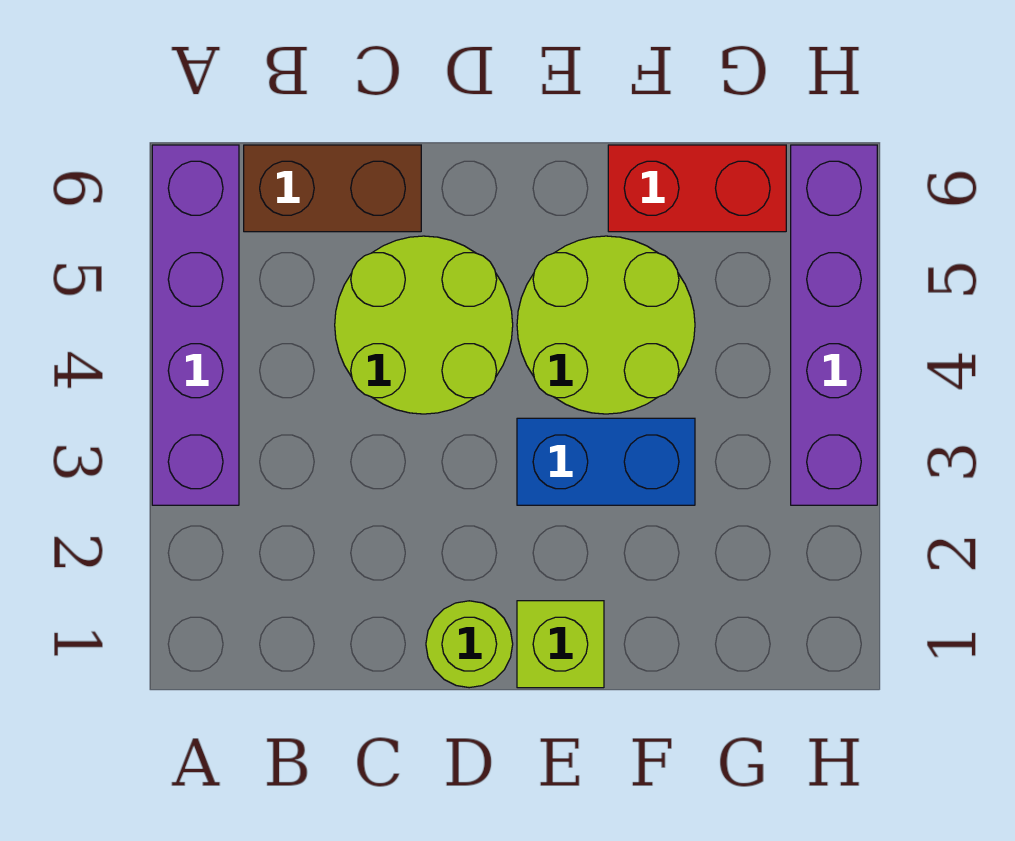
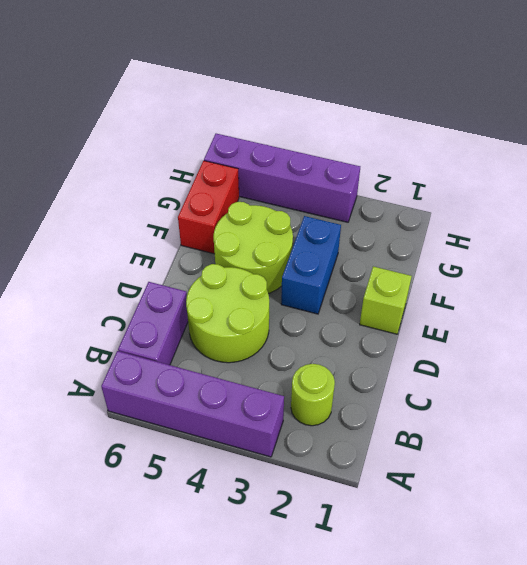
brown brick B6:C6 level 1 -> purple brick B6:C6 level 1
lime round brick D1 level 1 -> lime round brick B2 level 1

